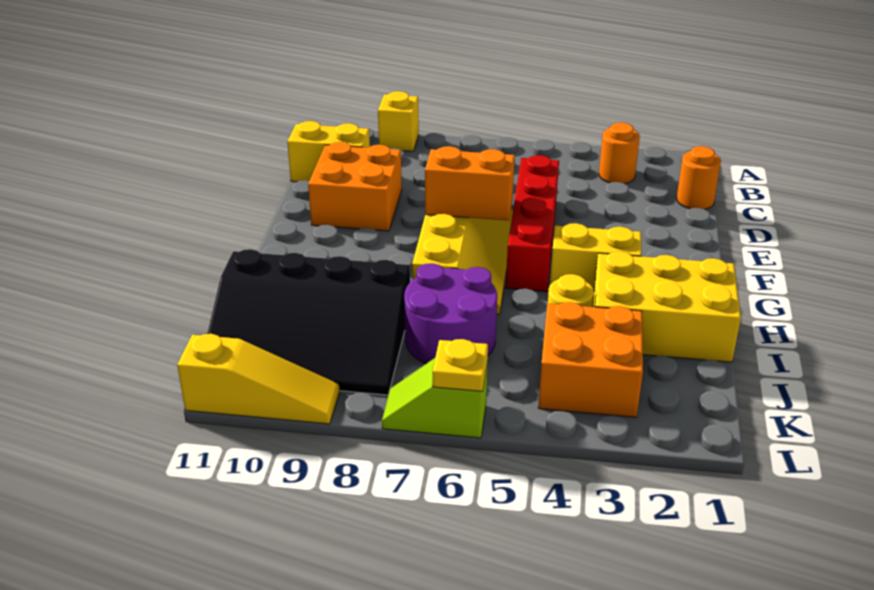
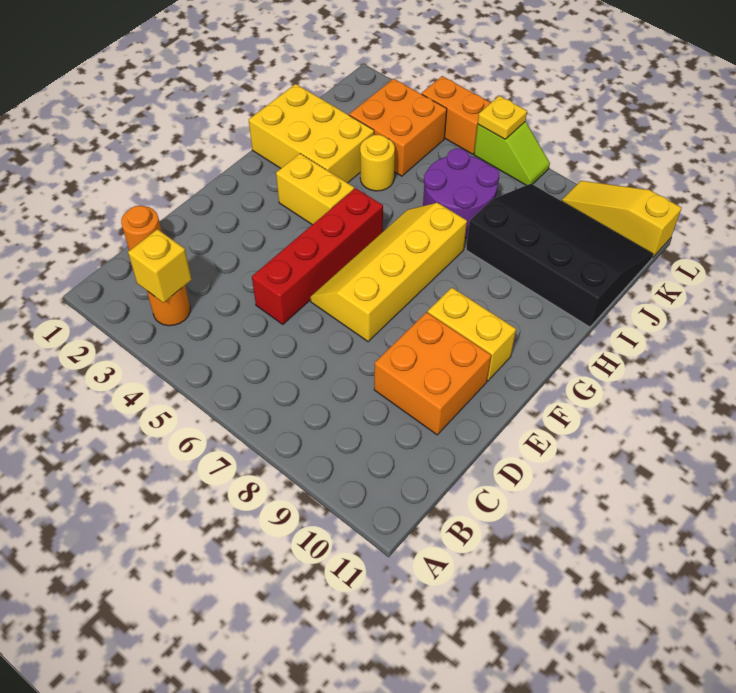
yellow brick A9 level 1 -> yellow brick B3 level 2
yellow brick C10:C11 level 1 -> yellow brick F9:F10 level 1
orange brick F6:F7 level 2 -> orange brick L4:L5 level 1

